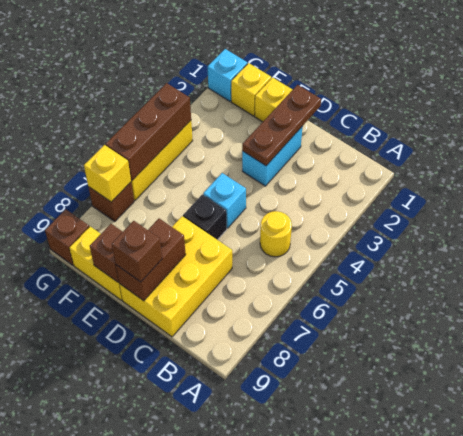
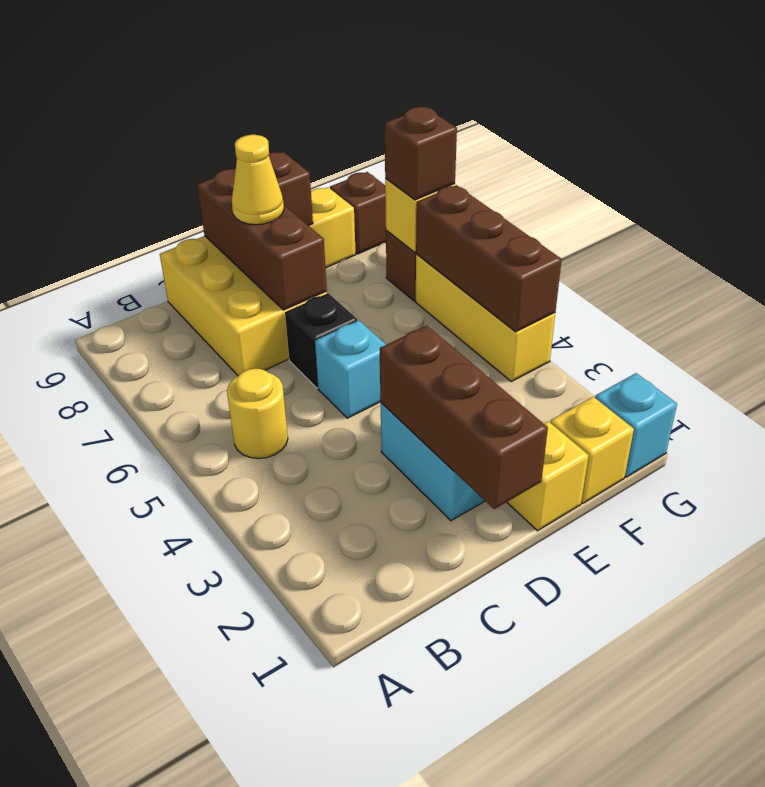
brown plate D1:D3 level 2 -> brown brick D1:D3 level 2
brown brick D8:D9 level 2 -> brown brick D7:D9 level 2
none -> yellow cone D8 level 3
brown brick D9 level 3 -> brown brick G7 level 3

